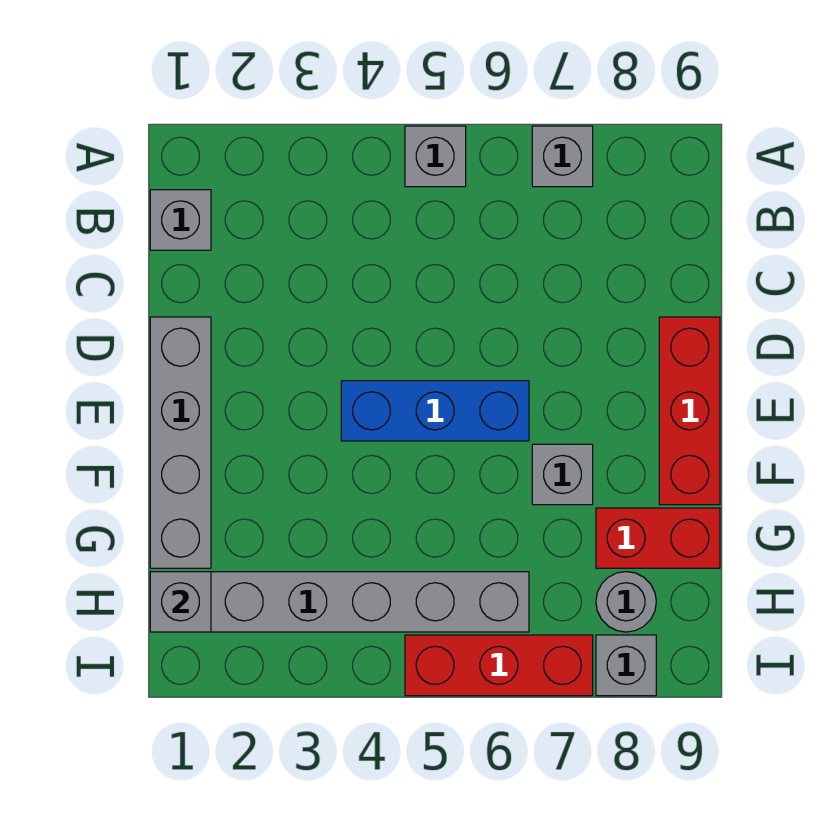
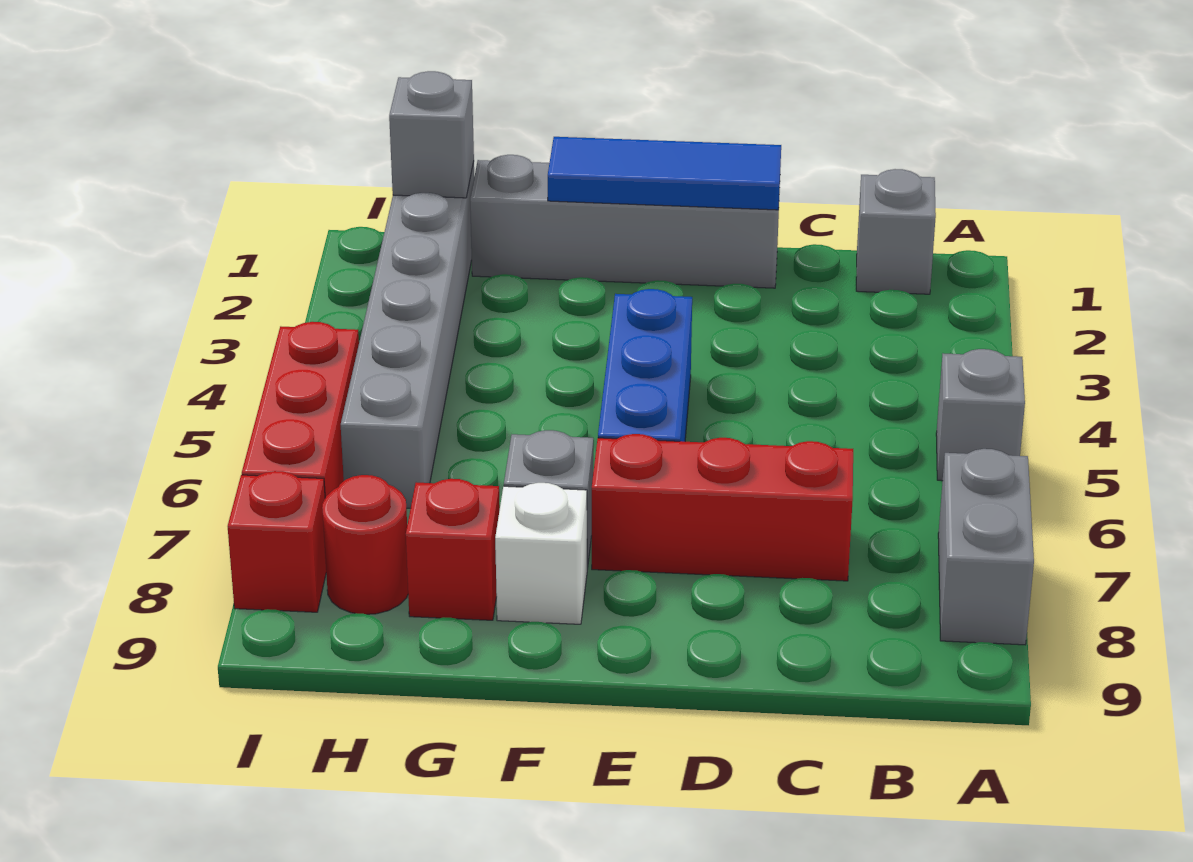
grey brick A7 level 1 -> grey brick A7:A8 level 1
none -> blue tile D1:F1 level 2
red brick D9:F9 level 1 -> red brick C7:E7 level 1
none -> white brick F8 level 1
red brick G8:G9 level 1 -> red brick G8 level 1
grey round brick H8 level 1 -> red round brick H8 level 1
grey brick I8 level 1 -> red brick I8 level 1

